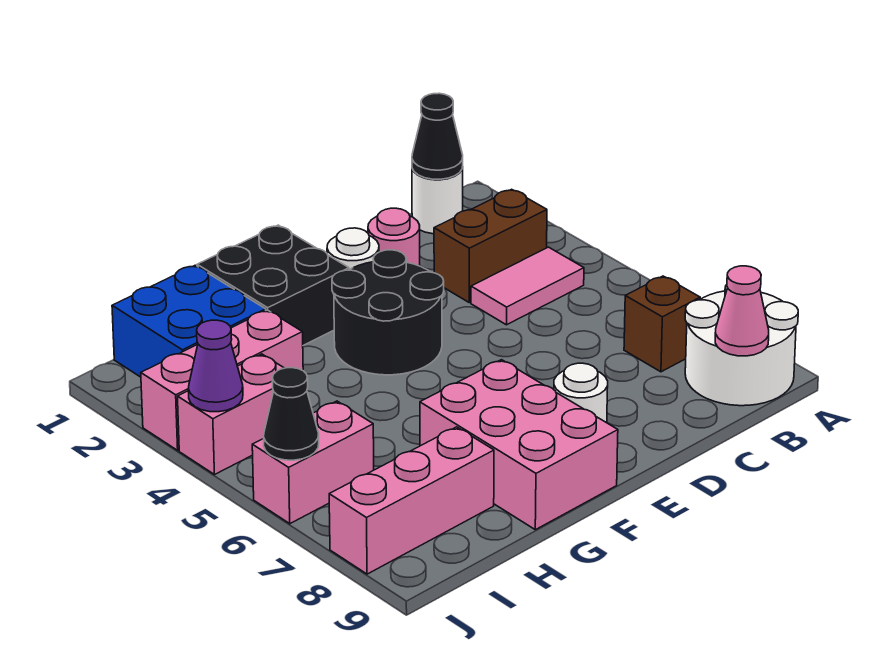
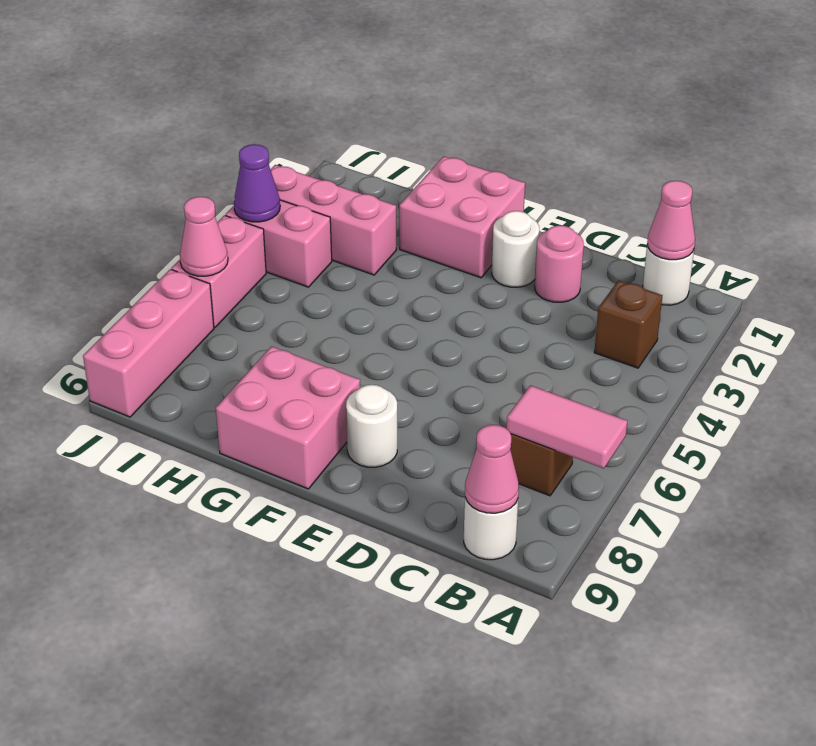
white round brick A8:B9 level 1 -> white round brick B9 level 1
black cone B1 level 2 -> pink cone B1 level 2
brown brick B3:C3 level 1 -> brown brick B3 level 1
pink tile B4:C4 level 1 -> pink tile A7:B7 level 2
black round brick E3:F4 level 1 -> none
black brick F1:G2 level 1 -> pink brick F1:G2 level 1
pink brick F7:G9 level 1 -> pink brick F8:G9 level 1
blue brick H1:I2 level 1 -> none
pink brick H8:J8 level 1 -> pink brick J7:J9 level 1
pink brick I6:J6 level 1 -> pink brick J5:J6 level 1
black cone J6 level 2 -> pink cone J6 level 2

